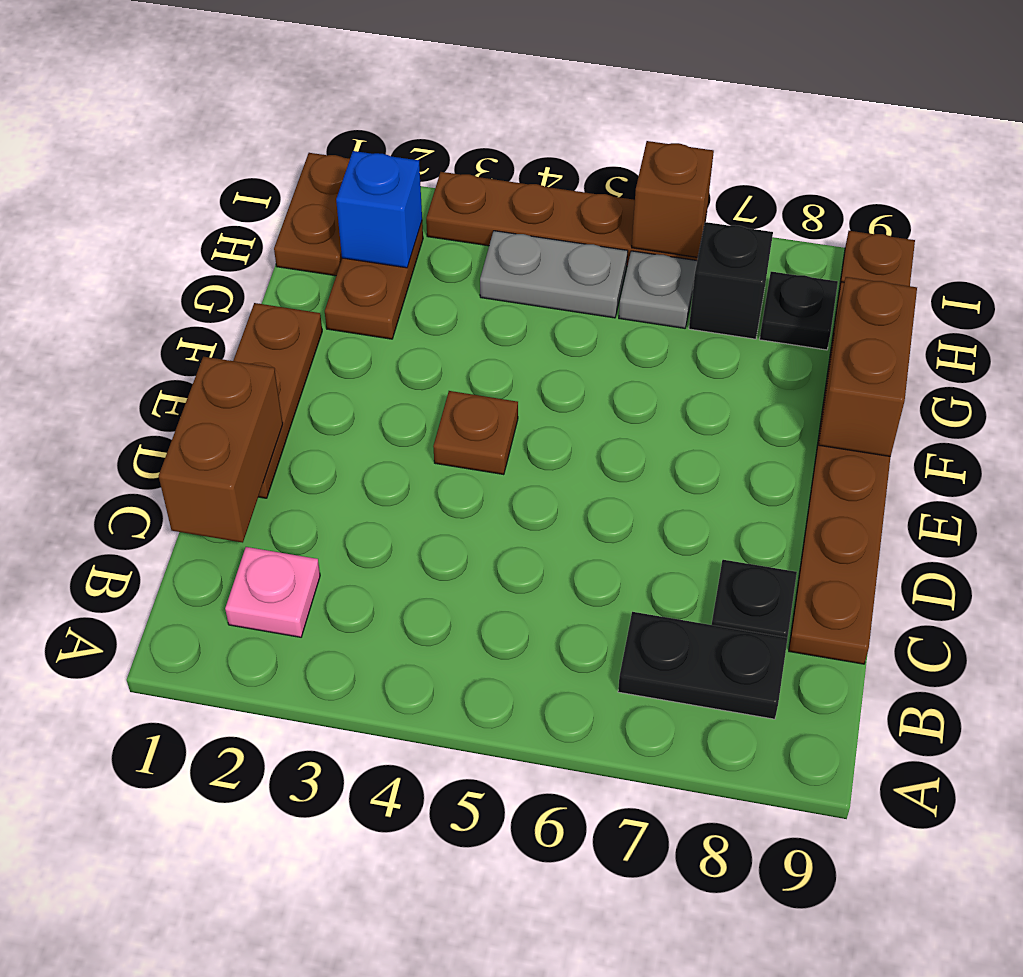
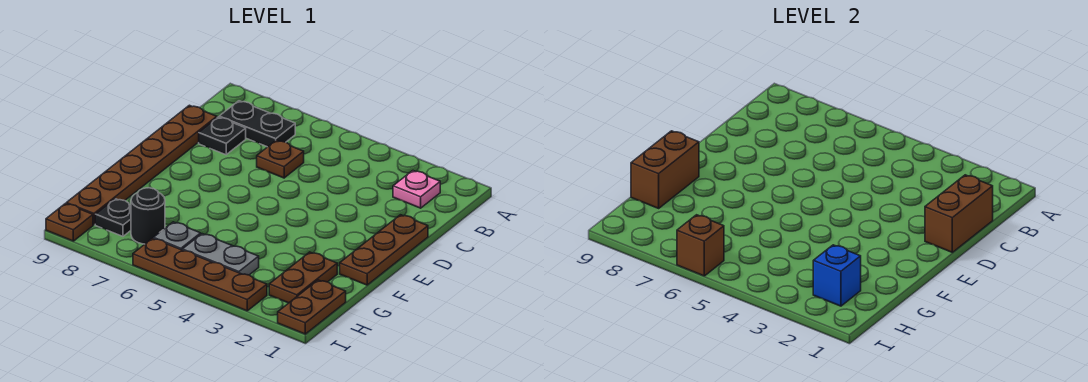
brown plate E4 level 1 -> brown plate C6 level 1
black brick H7 level 1 -> black round brick H7 level 1

